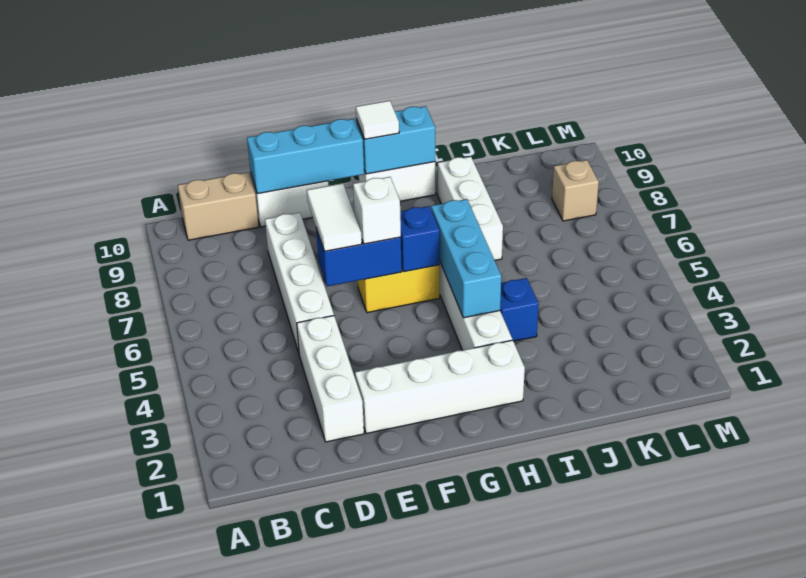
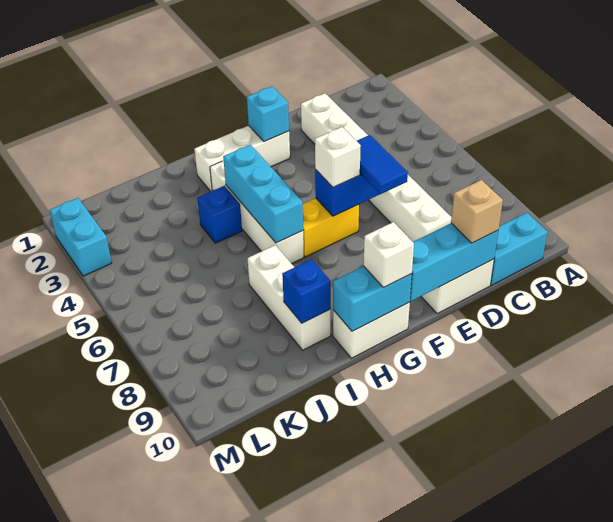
tan brick B10:C10 level 1 -> cyan brick B10:C10 level 1
white brick E2:H2 level 1 -> white brick F2:H2 level 1
white tile E6:E7 level 3 -> blue tile E6:E7 level 3
none -> cyan brick F2 level 2
blue brick G6 level 2 -> blue brick I9 level 2
white tile G10 level 3 -> white brick G10 level 3
tan brick L8 level 1 -> tan brick D10 level 3
none -> cyan brick M2:M3 level 1

